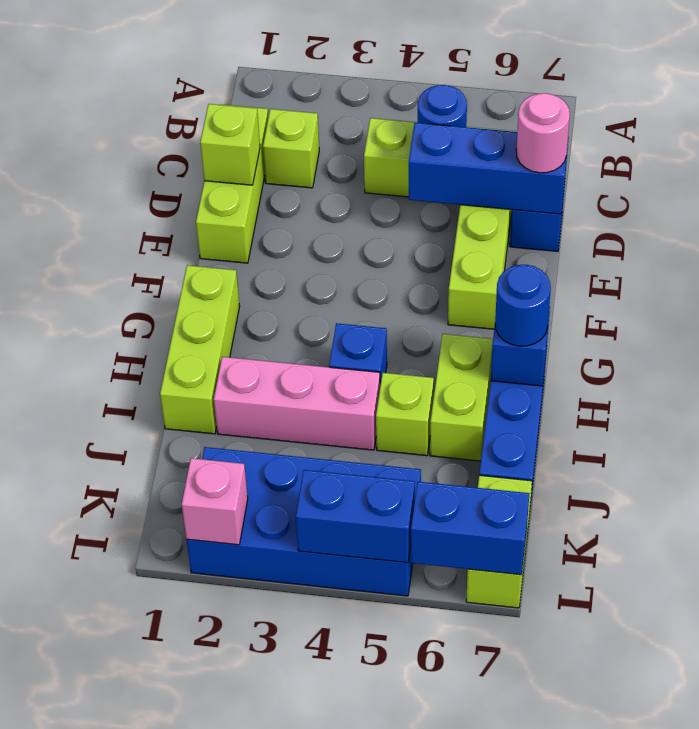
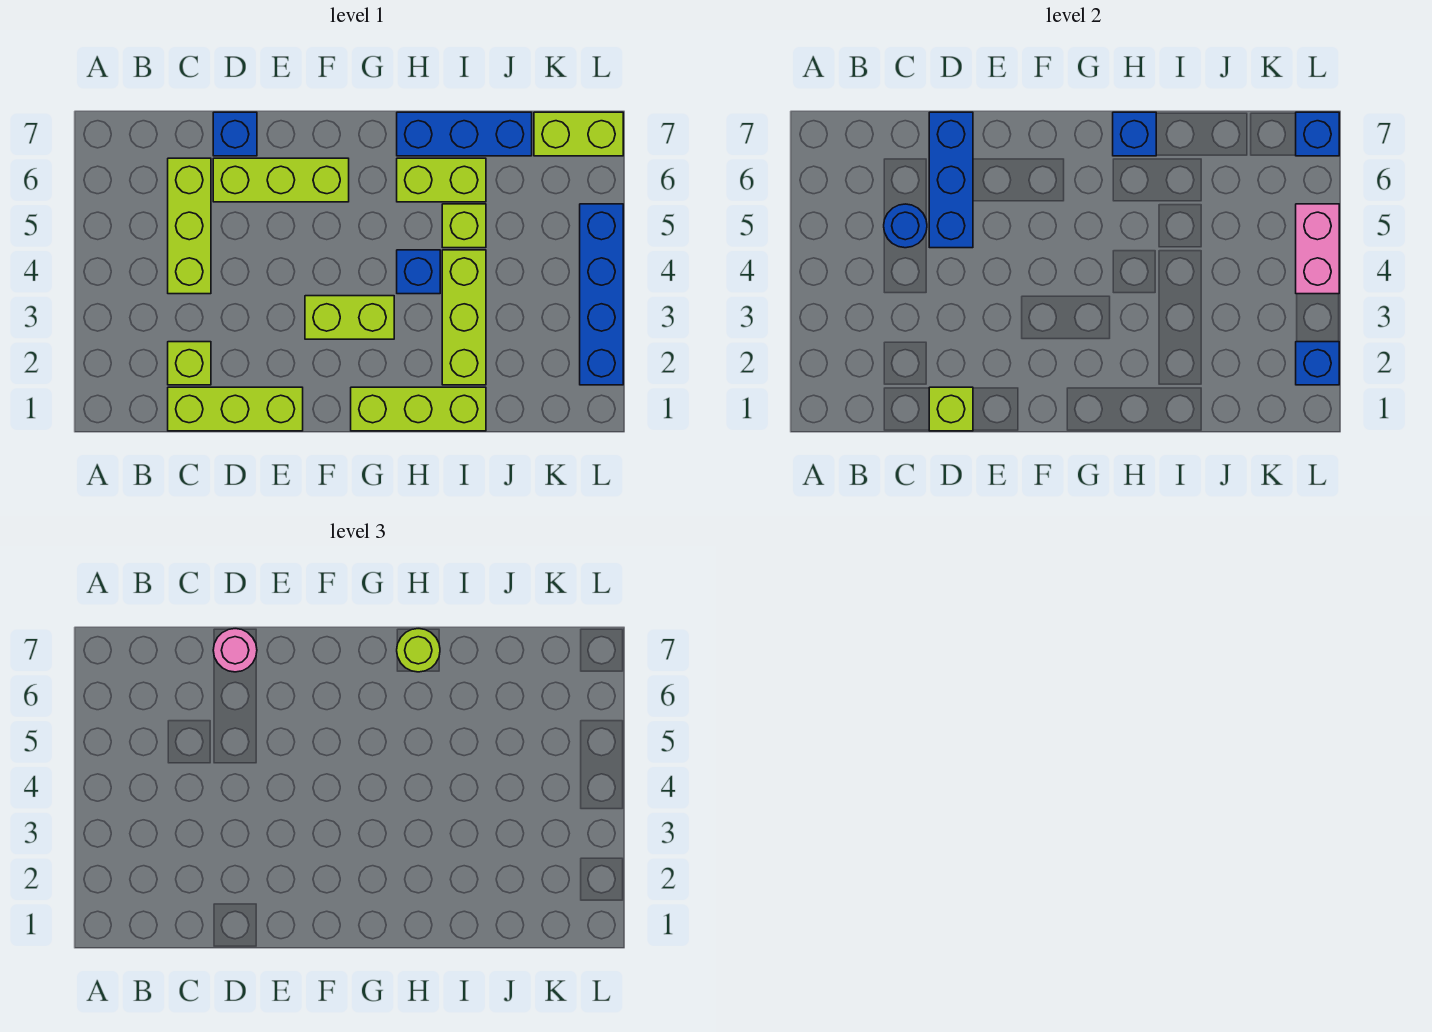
none -> lime brick F3:G3 level 1
blue round brick H7 level 3 -> lime round brick H7 level 3
pink brick I2:I4 level 1 -> lime brick I2:I4 level 1
blue brick K2:L5 level 1 -> blue brick L2:L5 level 1
pink brick L2 level 2 -> blue brick L2 level 2
blue brick L4:L5 level 2 -> pink brick L4:L5 level 2
blue brick L6:L7 level 2 -> blue brick L7 level 2

